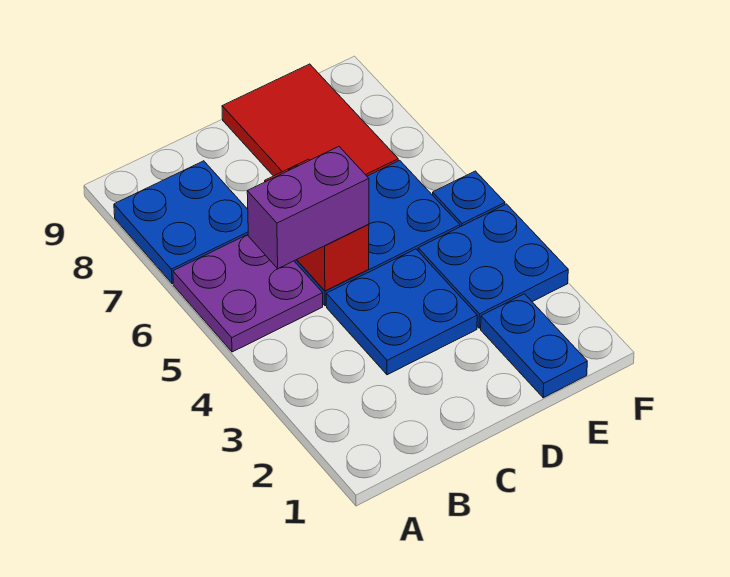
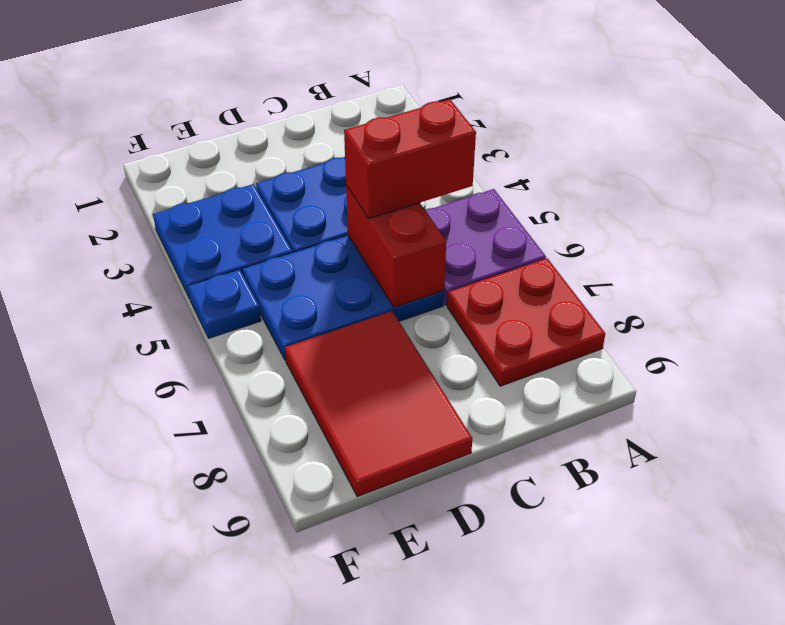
blue plate A7:B8 level 1 -> red plate A7:B8 level 1
purple brick B5:C5 level 3 -> red brick B5:C5 level 3
blue plate E1:E2 level 1 -> none

